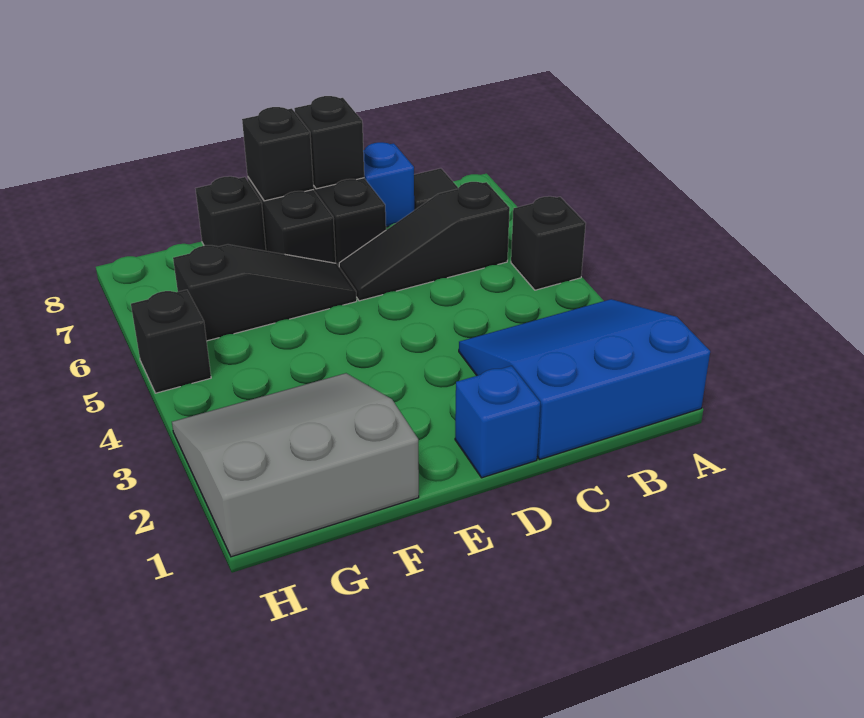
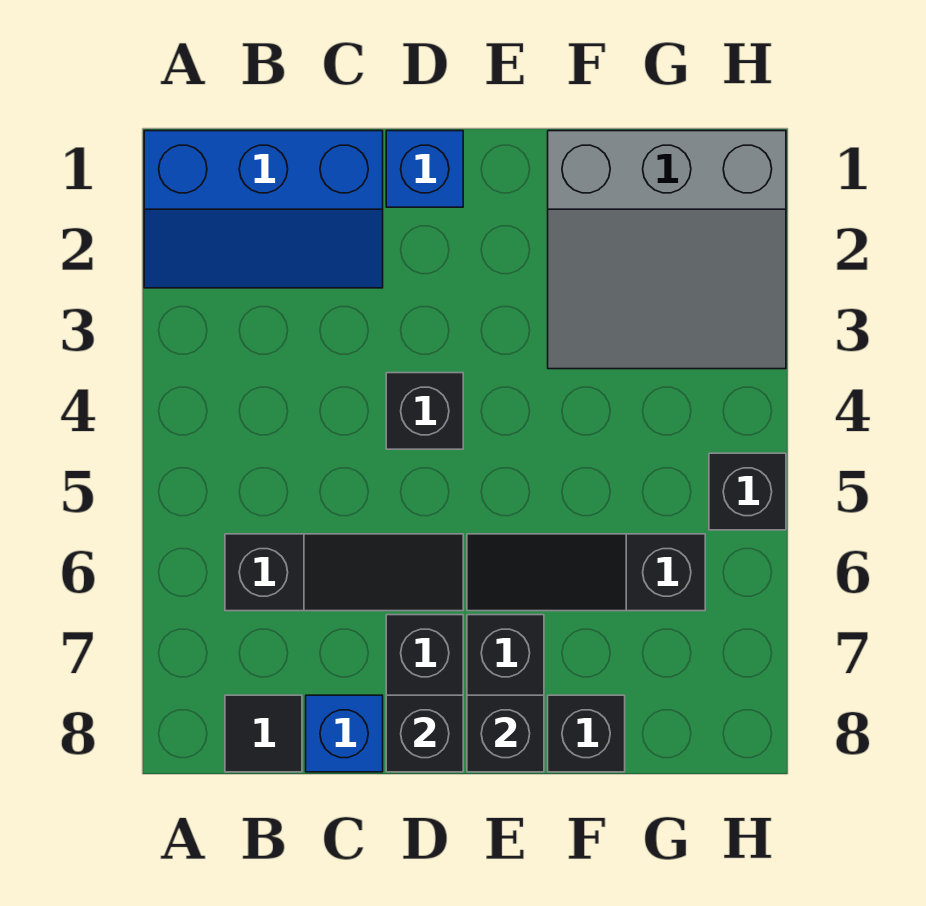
blue slope A1:C3 level 1 top 1 -> blue slope A1:C2 level 1 top 1
black brick A5 level 1 -> black brick D4 level 1

